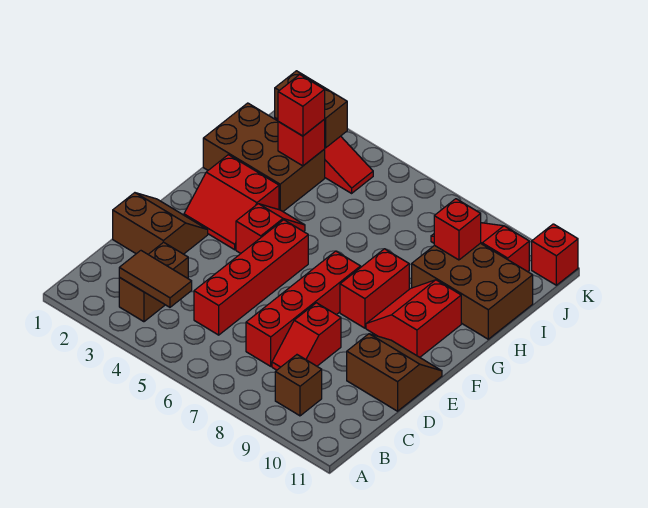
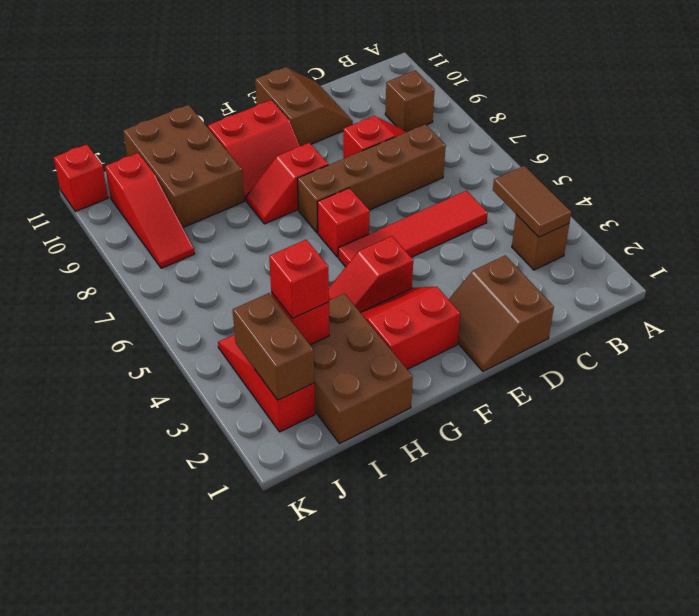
brown brick B3:C3 level 1 -> brown brick B3 level 1
red brick C5:F5 level 1 -> red tile C5:F5 level 1
red brick C7:F7 level 1 -> brown brick C7:F7 level 1
brown slope D10:E11 level 1 top D -> brown slope D10:E11 level 1 top E
red slope F2:G3 level 1 top G -> red slope F2:G3 level 1 top 2
red brick F8:G8 level 1 -> red slope F8:G8 level 1 top F
red brick I9 level 2 -> red brick F6 level 1

